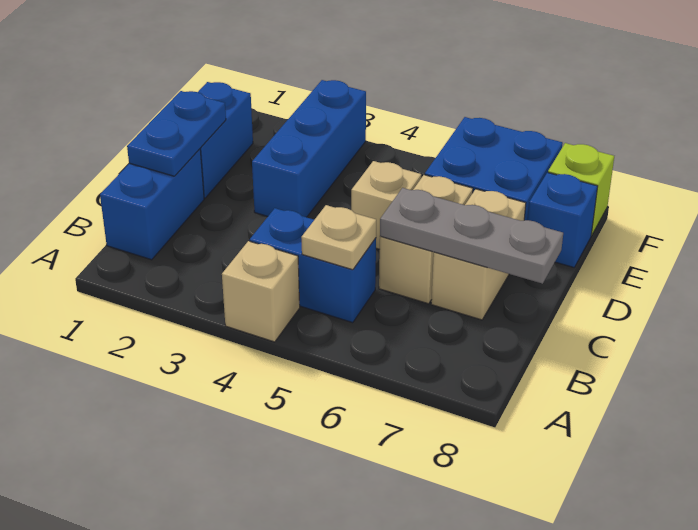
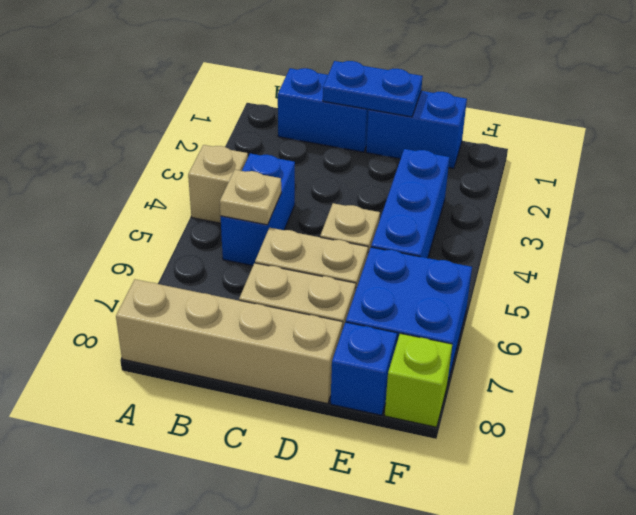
none -> tan brick A8:D8 level 1
grey plate C6:C8 level 2 -> none
blue brick D3:F3 level 1 -> blue brick E3:E5 level 1

